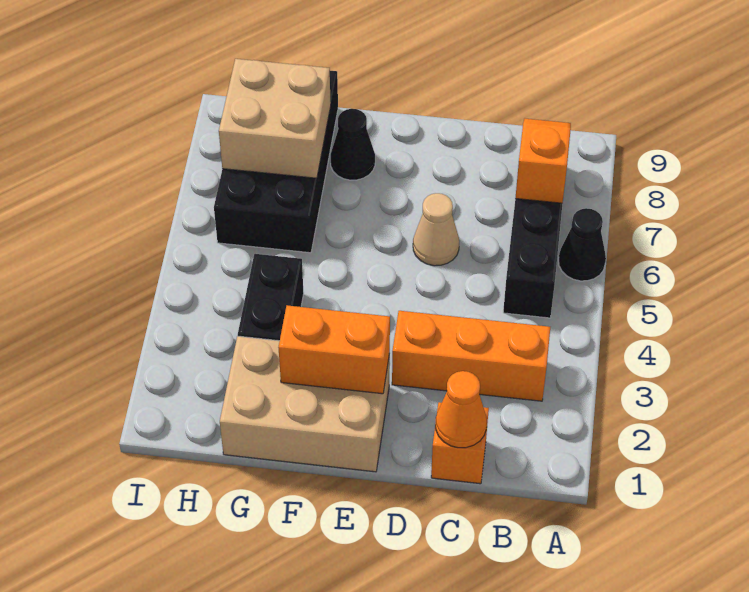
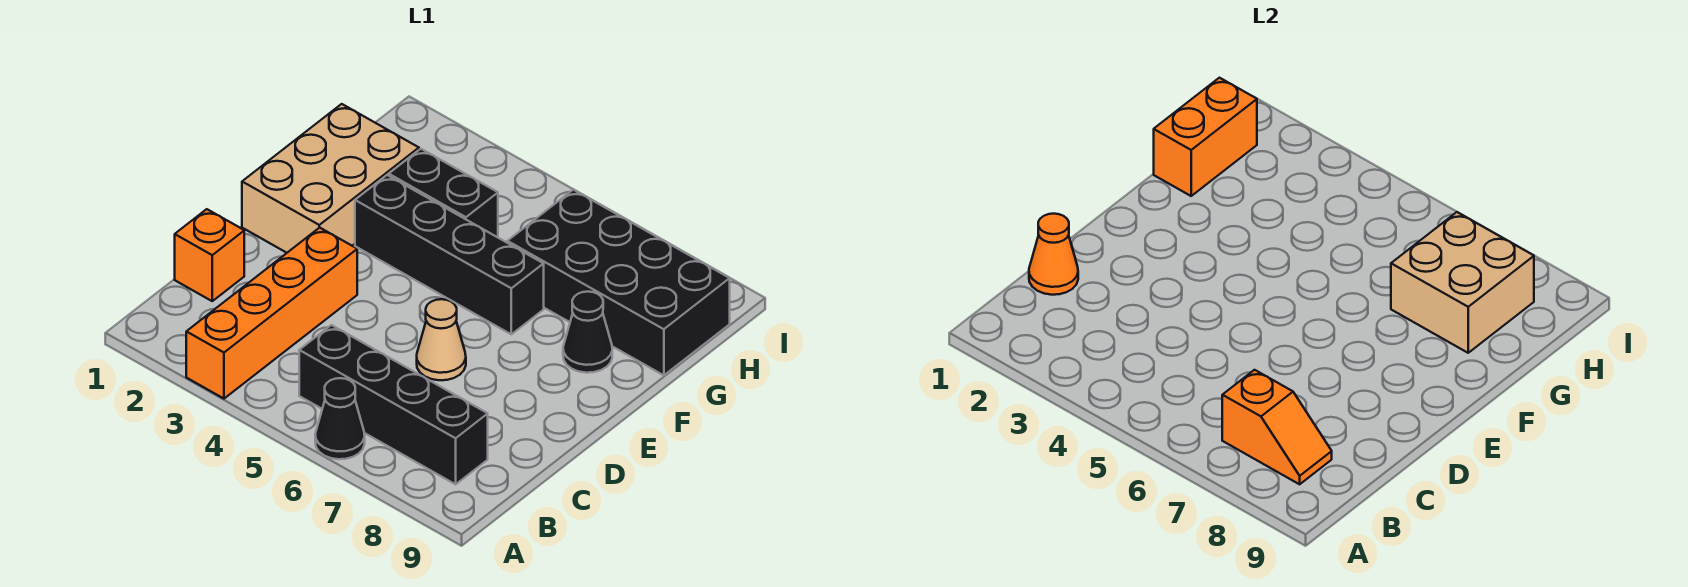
orange brick B3:D3 level 1 -> orange brick A3:D3 level 1
orange brick E2:F2 level 2 -> orange brick G1:H1 level 2
none -> black brick F3:F6 level 1

